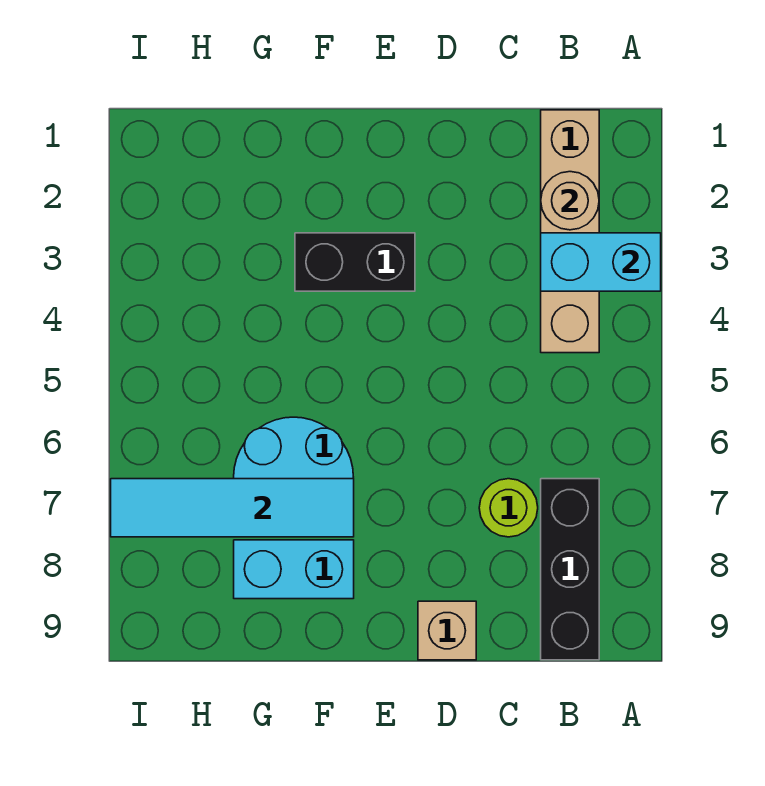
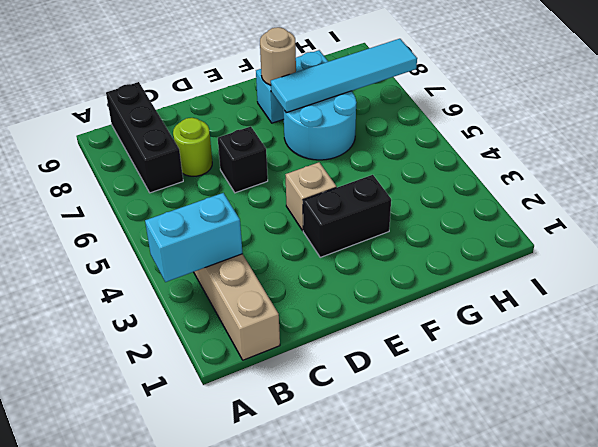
tan round brick B2 level 2 -> tan round brick F8 level 2
none -> black brick D6 level 1
tan brick D9 level 1 -> tan brick E4 level 1

